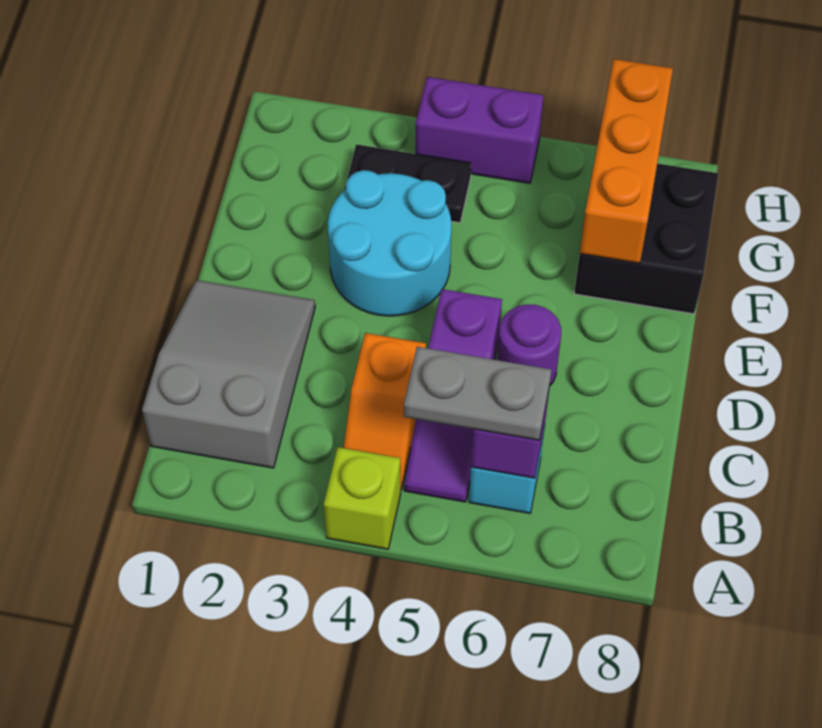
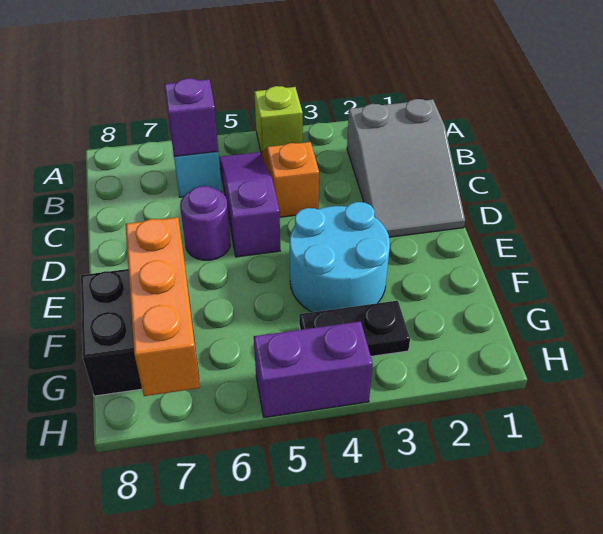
grey plate B5:B6 level 3 -> none

